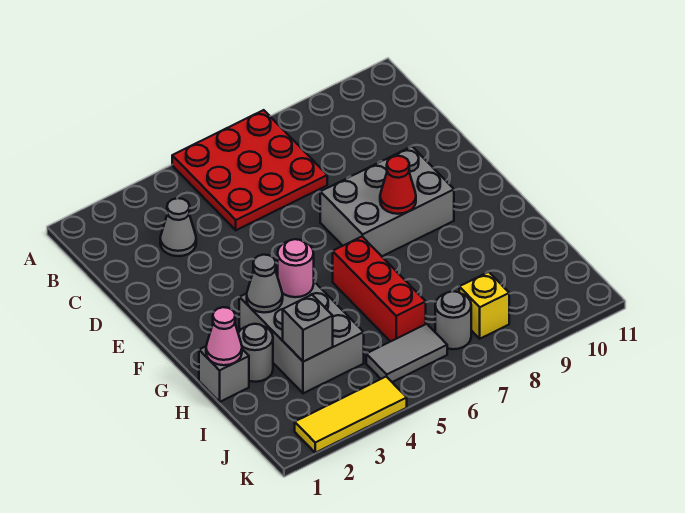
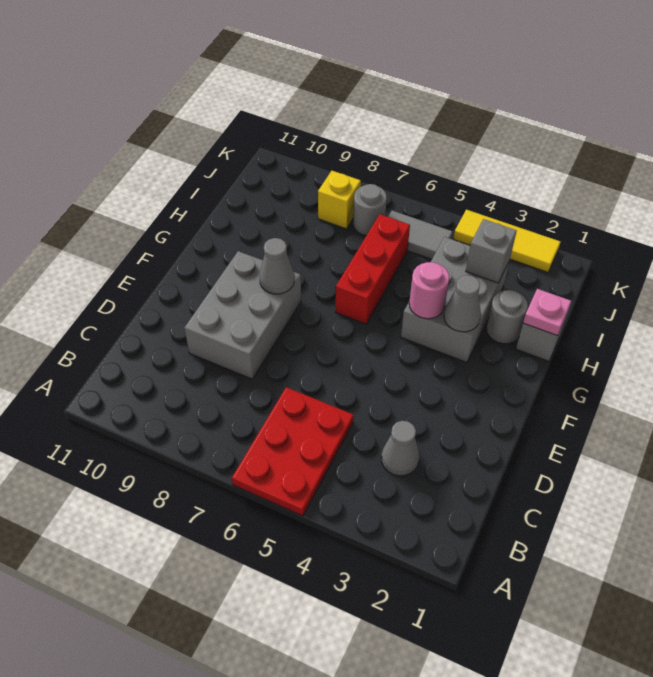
red plate A5:C7 level 1 -> red plate A5:C6 level 1
grey brick E7:F9 level 1 -> grey brick D8:F9 level 1
red cone F8 level 2 -> grey cone F8 level 2
pink cone H1 level 2 -> pink plate H1 level 2

